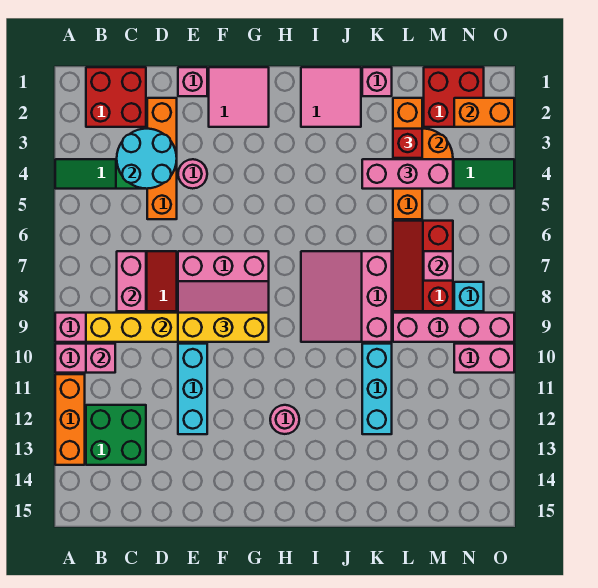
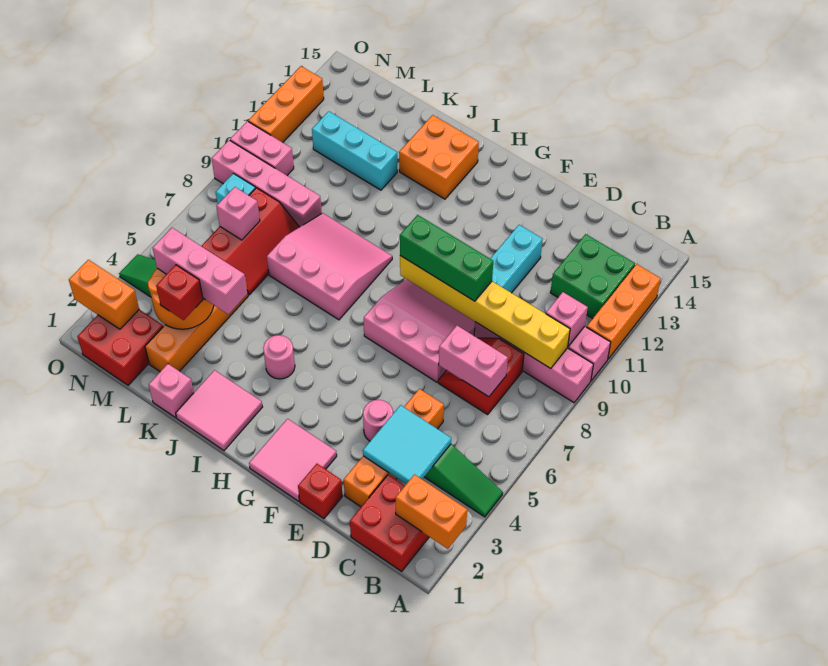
none -> orange brick A2:B2 level 2
cyan round brick C3:D4 level 2 -> cyan tile C3:D4 level 2
pink brick C7:C8 level 2 -> pink brick C7:D7 level 2
pink brick E1 level 1 -> red brick E1 level 1
yellow brick E9:G9 level 3 -> green brick E9:G9 level 3
pink round brick H12 level 1 -> pink round brick I4 level 1
pink slope I7:K9 level 1 top K -> pink slope I7:K9 level 1 top 7
none -> orange brick I13:J14 level 1
cyan brick K10:K12 level 1 -> cyan brick K12:M12 level 1
none -> orange brick O11:O13 level 1

